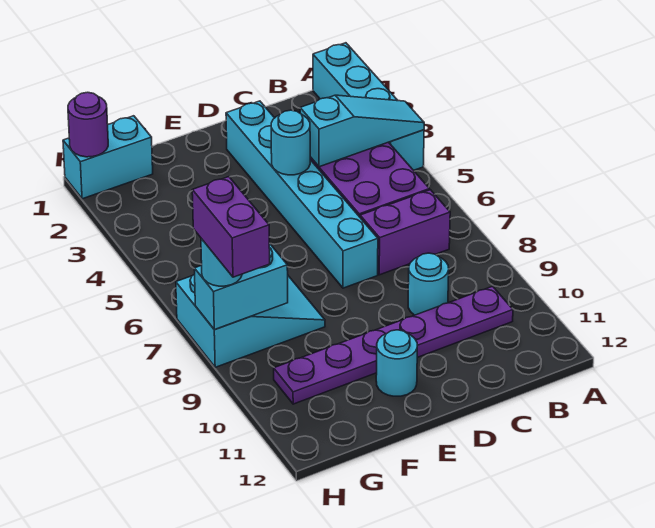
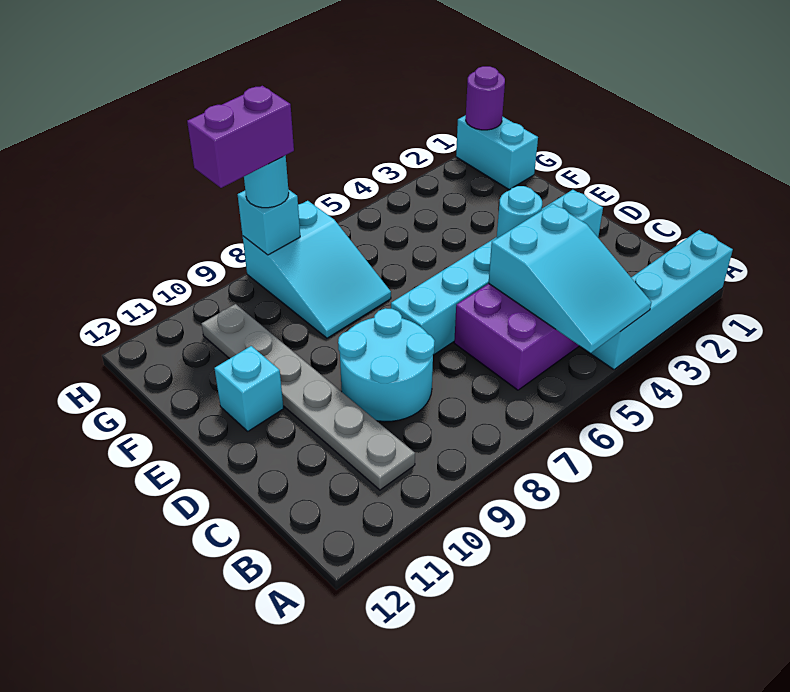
cyan slope A4:C4 level 2 top C -> cyan slope A4:C5 level 2 top C
purple brick B7:C7 level 1 -> none
purple plate B10:G10 level 1 -> grey plate B10:G10 level 1
cyan round brick C9 level 1 -> cyan round brick C8:D9 level 1
cyan round brick E11 level 1 -> cyan brick E11 level 1
cyan brick G8:H8 level 2 -> cyan brick H8 level 2

